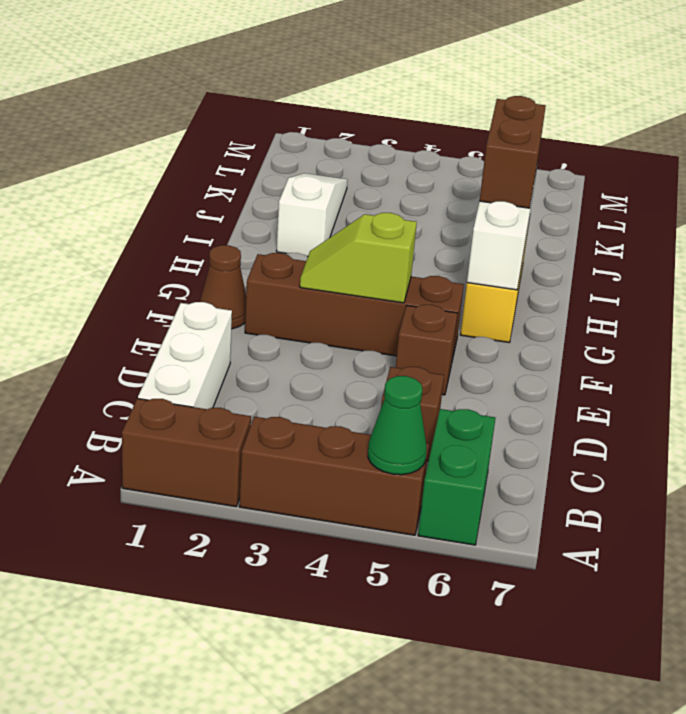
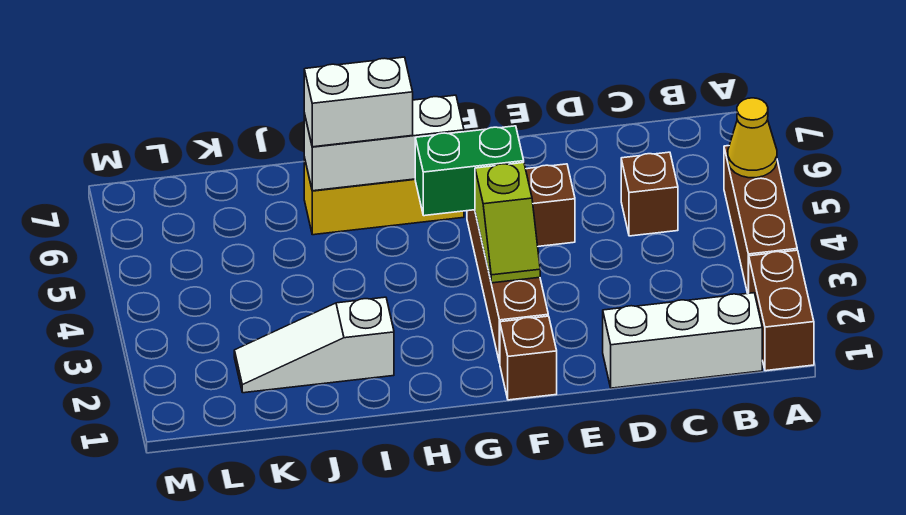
green cone A5 level 2 -> yellow cone A5 level 2
green brick A6:B6 level 1 -> green brick F5:G5 level 2
brown cone F1 level 1 -> brown brick F1 level 1
brown brick H6:I6 level 3 -> white brick H6:I6 level 3

